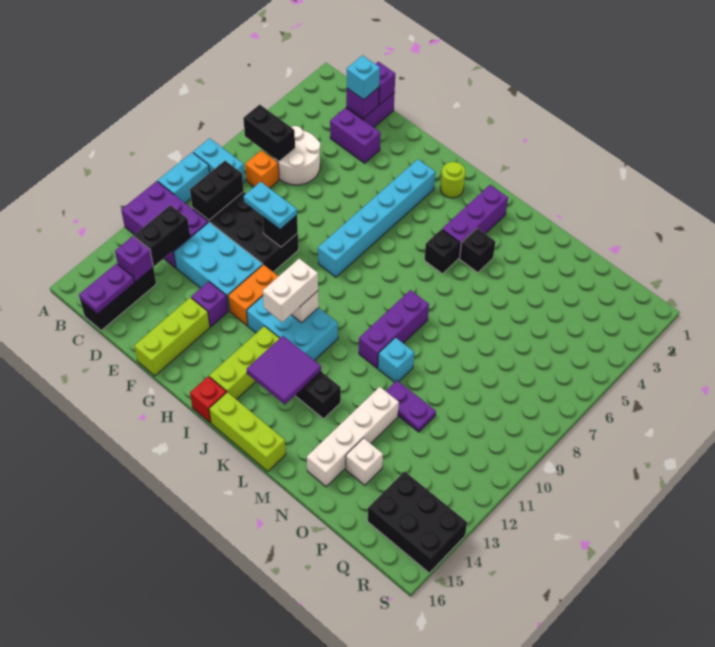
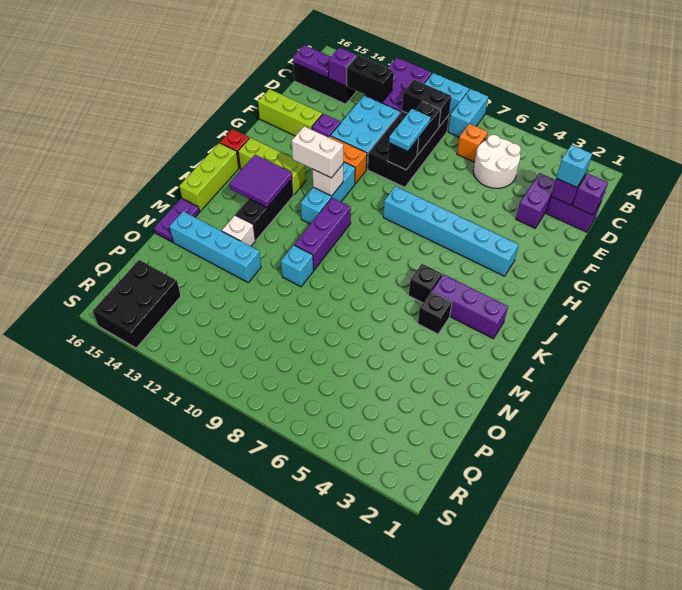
black brick B6:C6 level 2 -> black brick D9:E9 level 2
cyan brick H11:J12 level 1 -> cyan brick H11:J11 level 1
lime round brick I2 level 1 -> none
purple brick L8:L10 level 1 -> purple brick J10:L10 level 1
purple plate N11:O11 level 1 -> purple plate M16:N16 level 1
white brick N12:N15 level 1 -> cyan brick N12:N15 level 1
white brick O14 level 1 -> white brick M13 level 1

